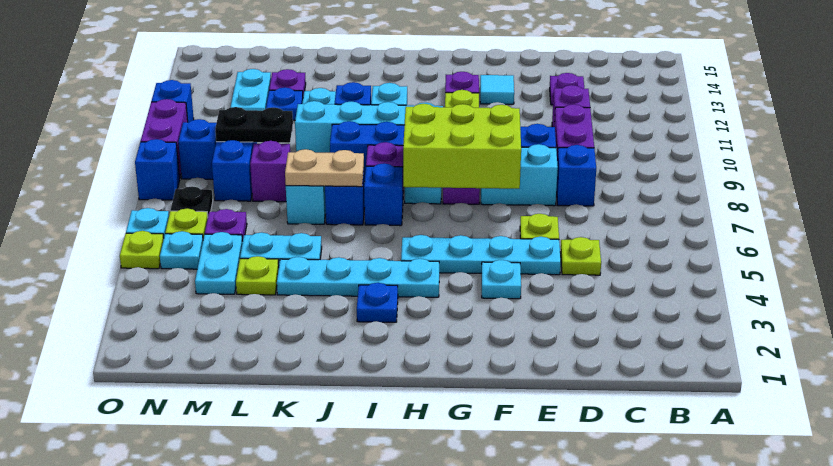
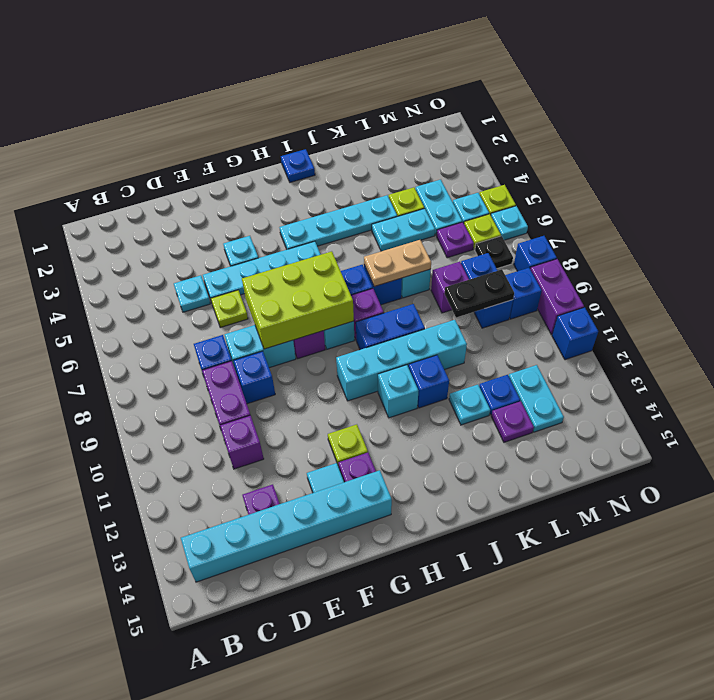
none -> cyan brick B14:G14 level 1
lime plate D5 level 1 -> cyan plate D5 level 1
blue plate I3 level 1 -> blue plate I1 level 1

